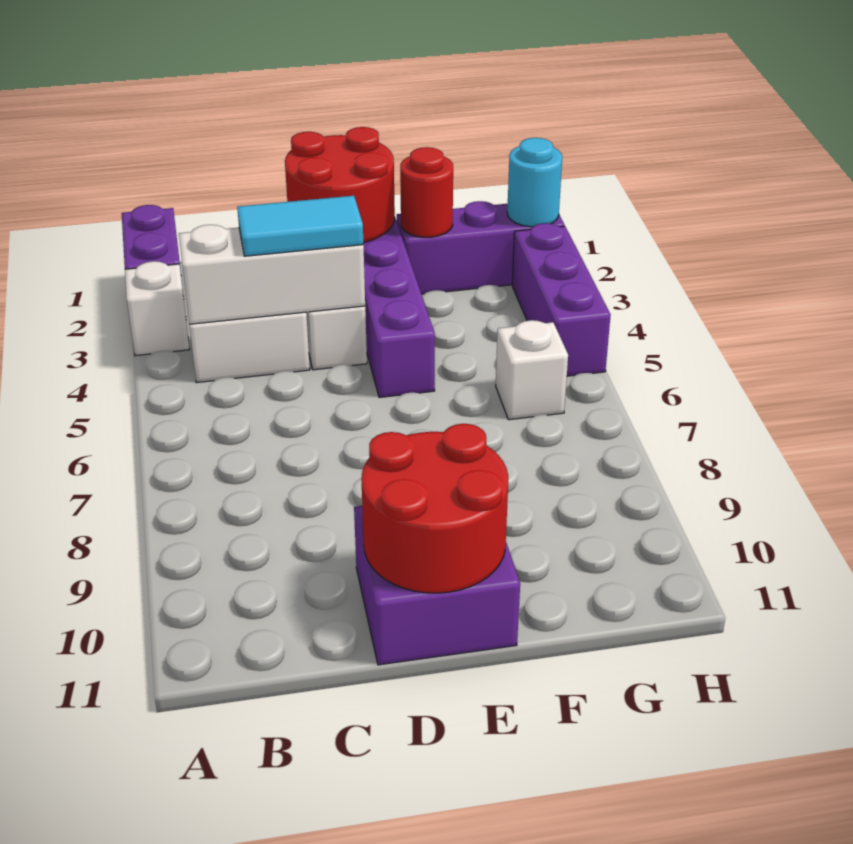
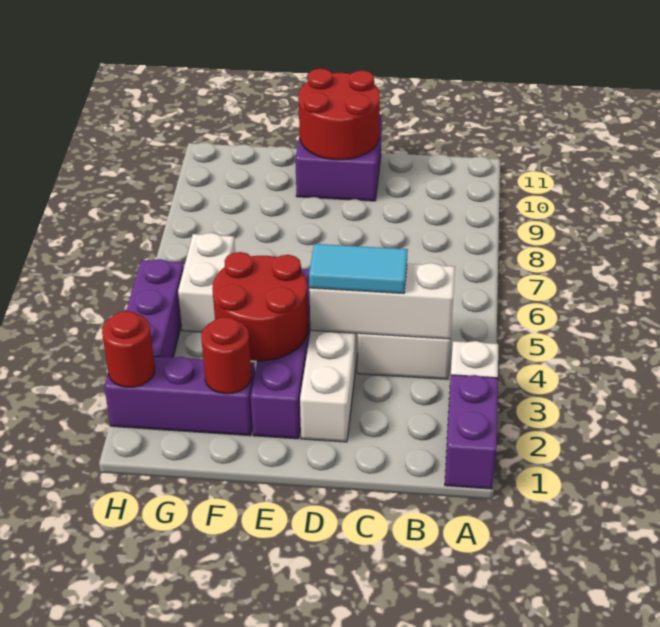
red round brick D1:E2 level 2 -> red round brick E3:F4 level 2
white brick G6 level 1 -> white brick G5:G6 level 1
cyan round brick H2 level 2 -> red round brick H2 level 2

